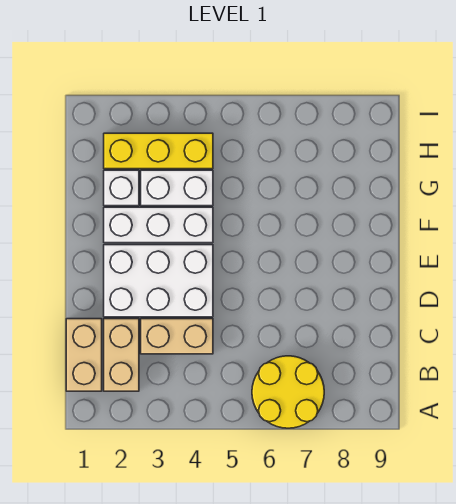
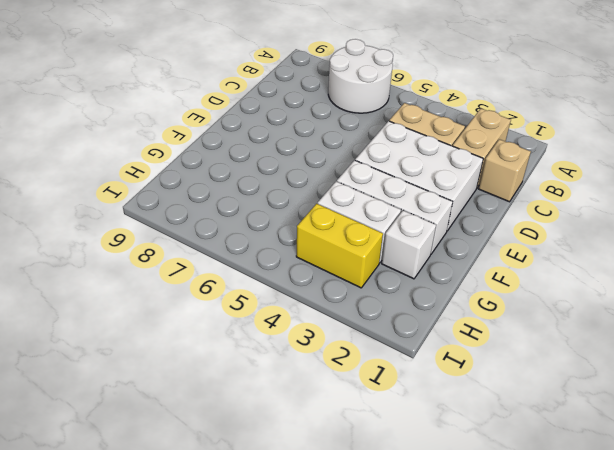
yellow round brick A6:B7 level 1 -> white round brick A6:B7 level 1
tan brick B1:C1 level 1 -> tan brick C1 level 1
yellow brick H2:H4 level 1 -> yellow brick H3:H4 level 1

